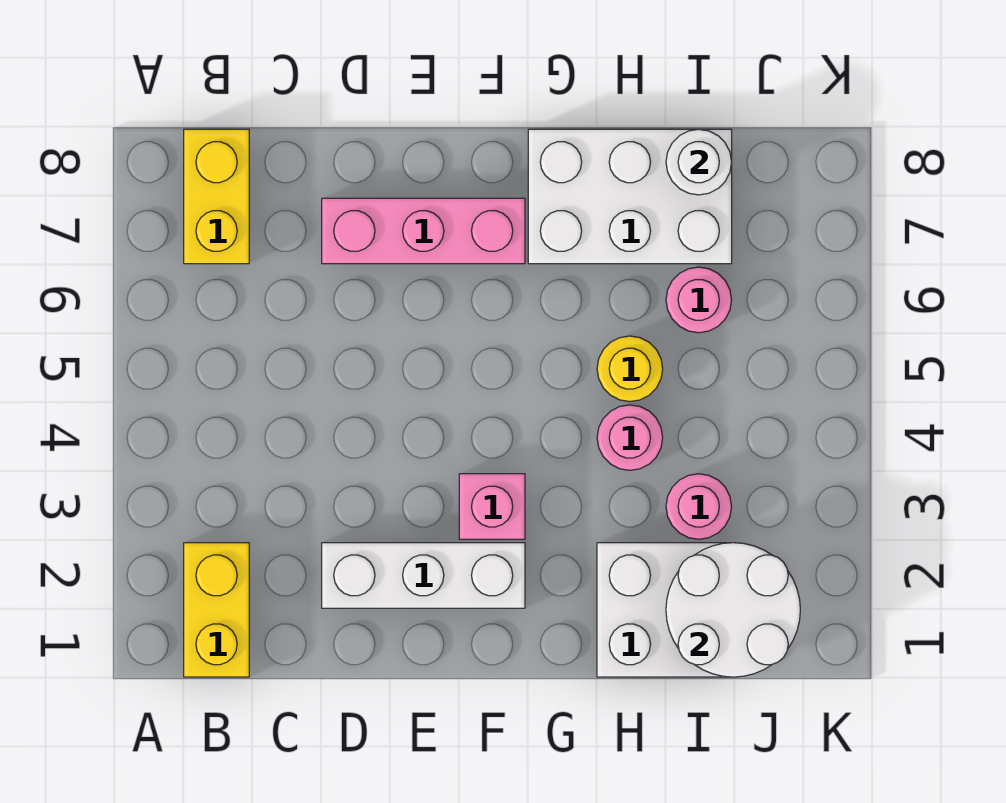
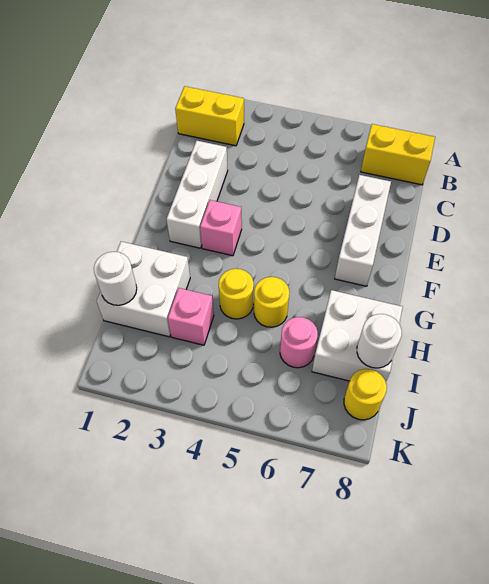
pink brick D7:F7 level 1 -> white brick D7:F7 level 1
white brick G7:I8 level 1 -> white brick H7:I8 level 1
pink round brick H4 level 1 -> yellow round brick H4 level 1
white round brick I1:J2 level 2 -> white round brick I1 level 2
pink round brick I3 level 1 -> pink brick I3 level 1
none -> yellow round brick J8 level 1

